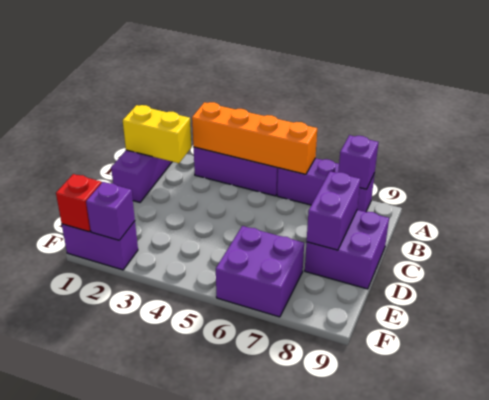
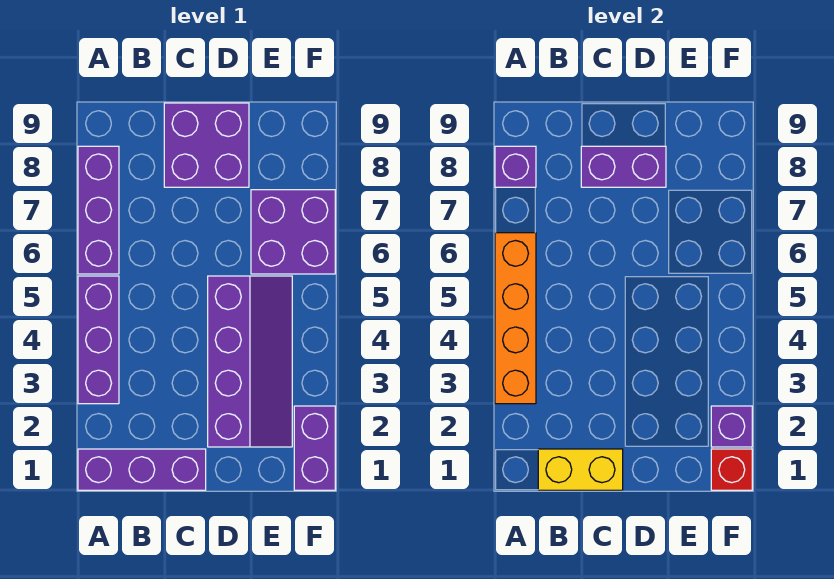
yellow brick B1:B2 level 2 -> yellow brick B1:C1 level 2
none -> purple slope D2:E5 level 1 top D

